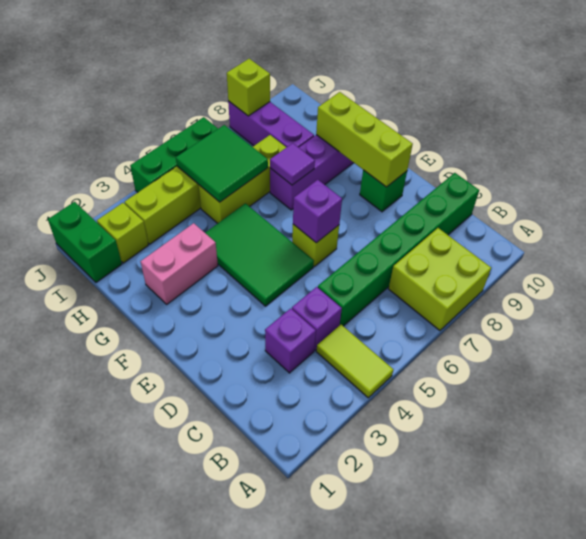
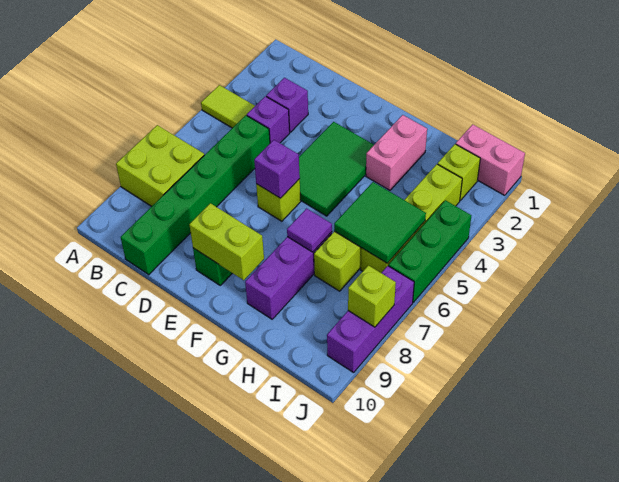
green tile E4:G5 level 1 -> green tile E3:F5 level 1
lime brick E9:G9 level 2 -> lime brick E9:F9 level 2
purple brick H8:J8 level 1 -> purple brick J7:J9 level 1
green brick I1:J1 level 1 -> pink brick I1:J1 level 1

